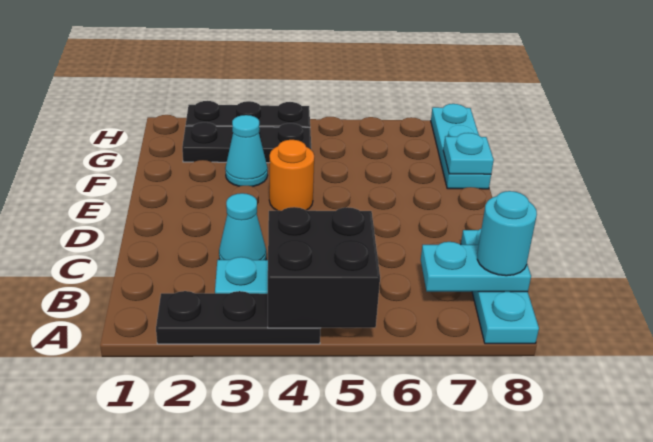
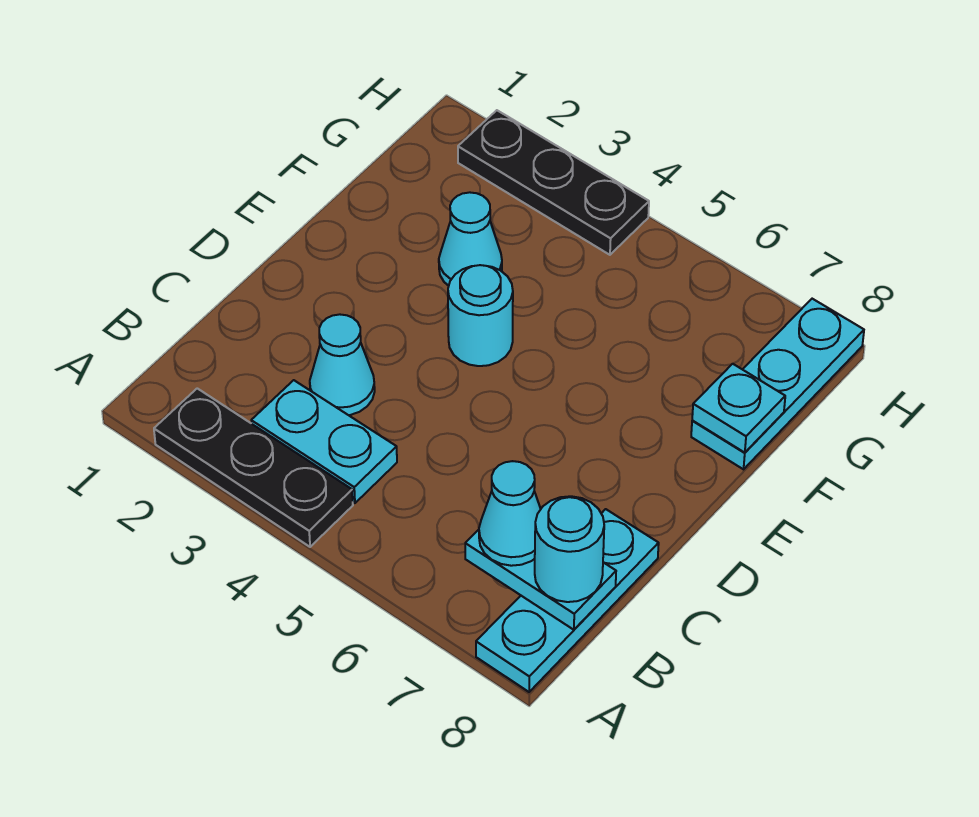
black brick A4:B5 level 2 -> none
none -> cyan cone B7 level 3
orange round brick E4 level 1 -> cyan round brick E4 level 1
black plate G2:G4 level 1 -> none

